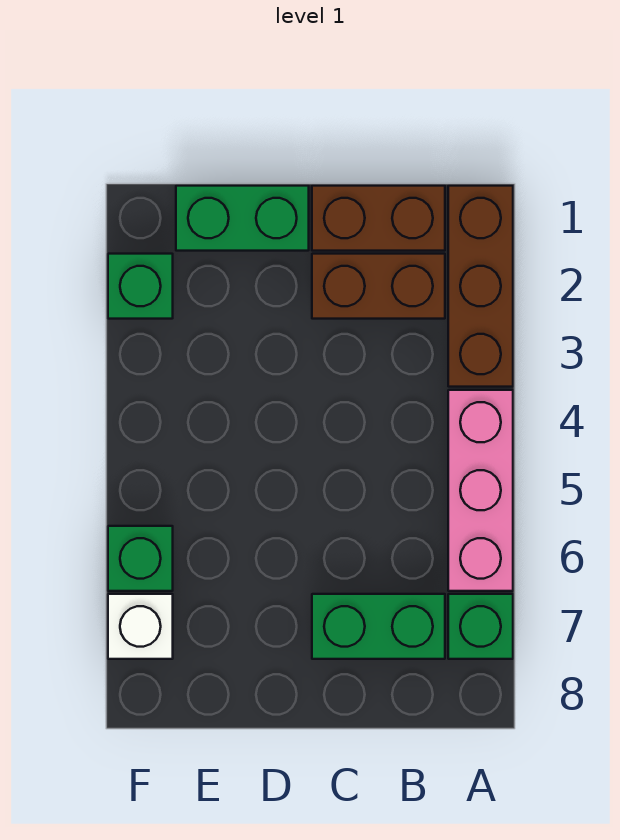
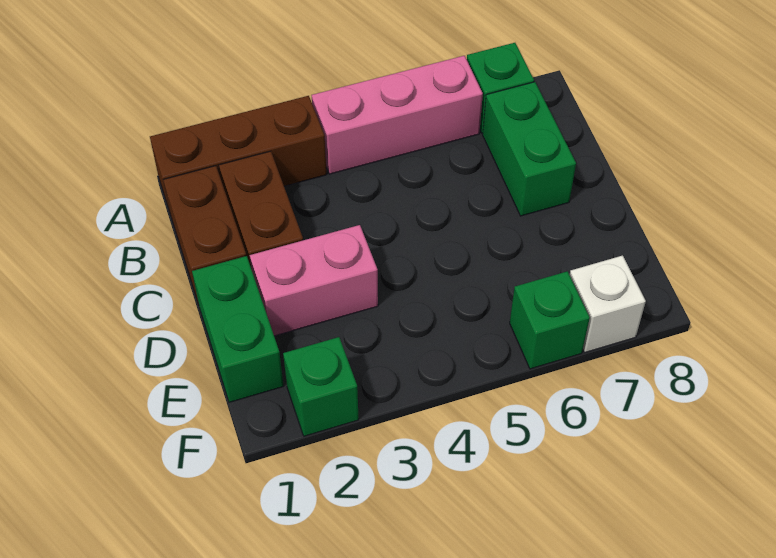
none -> pink brick D2:D3 level 1

